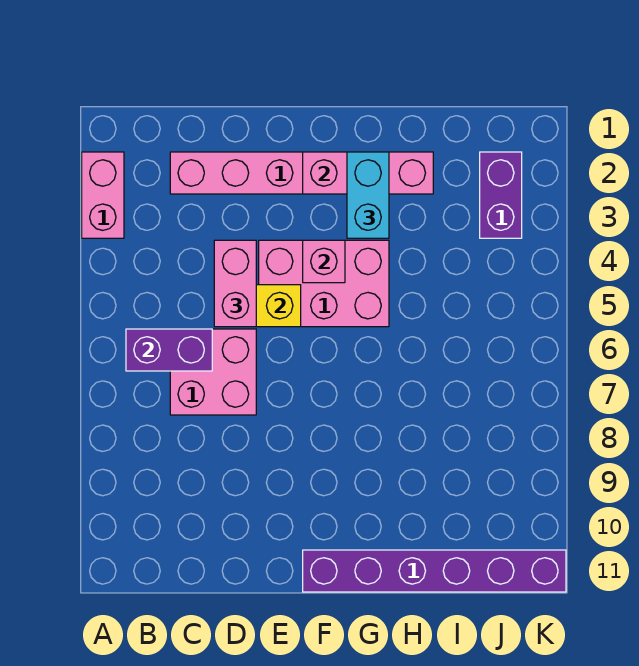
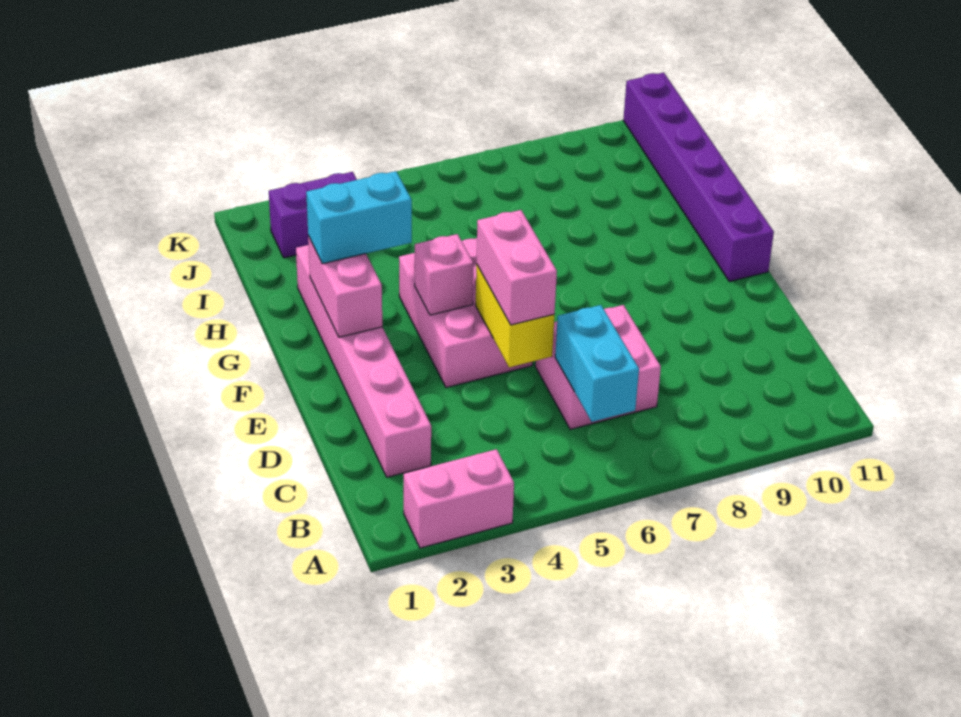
purple brick B6:C6 level 2 -> cyan brick B6:C6 level 2
pink brick D4:D5 level 3 -> pink brick D5:E5 level 3

